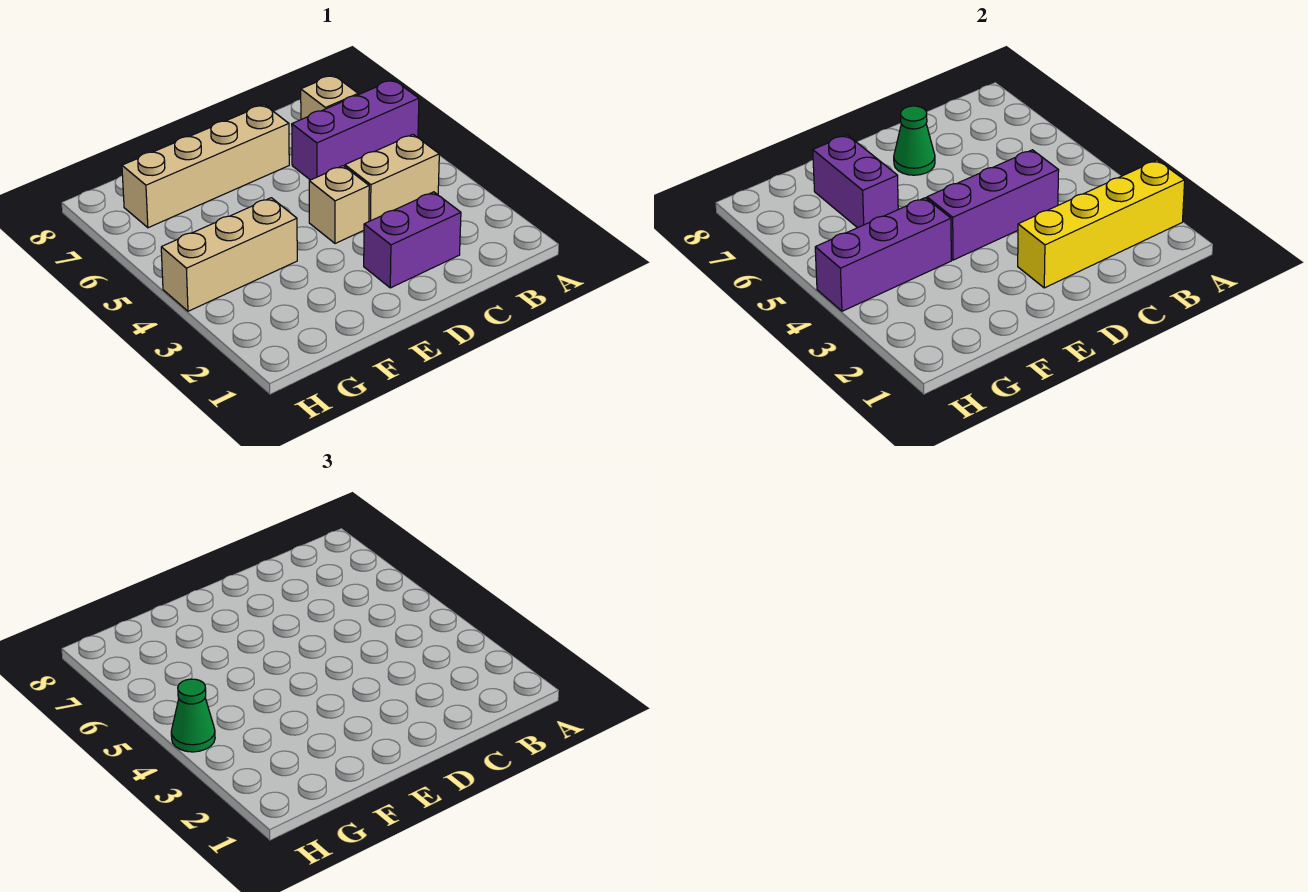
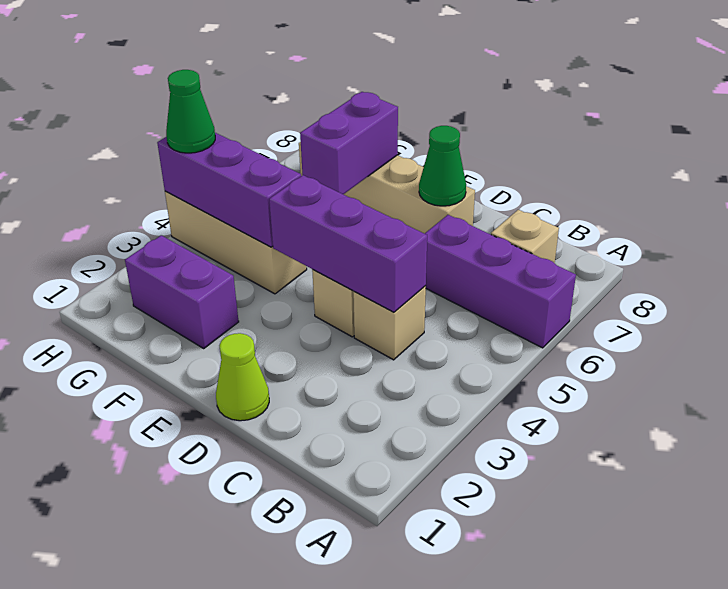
yellow brick A2:D2 level 2 -> none
tan brick B4:C4 level 1 -> tan brick C4 level 1
purple brick C2:D2 level 1 -> purple brick F2:G2 level 1
none -> lime cone D1 level 1

